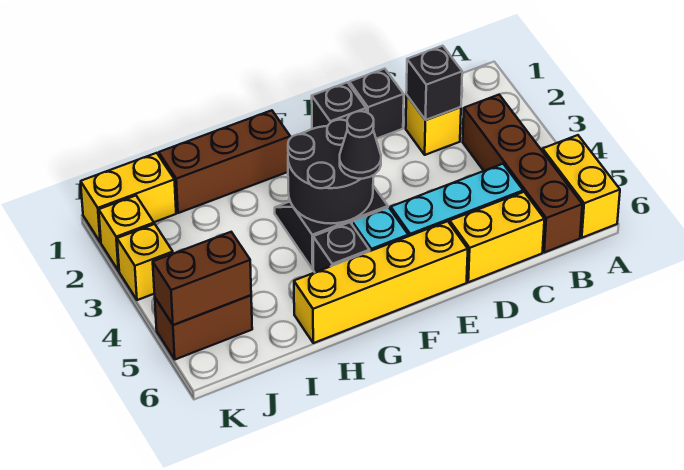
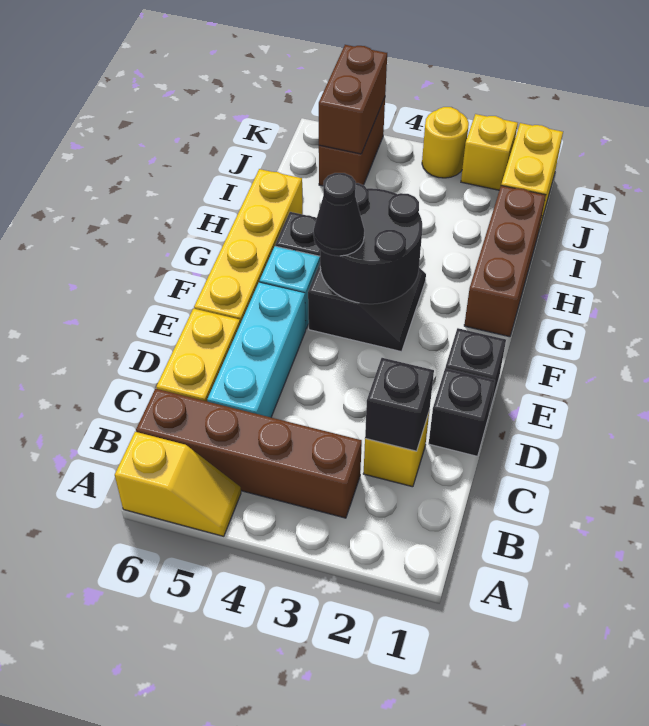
yellow brick A5:A6 level 1 -> yellow slope A5:A6 level 1 top 6
yellow brick K3 level 1 -> yellow round brick K3 level 1

